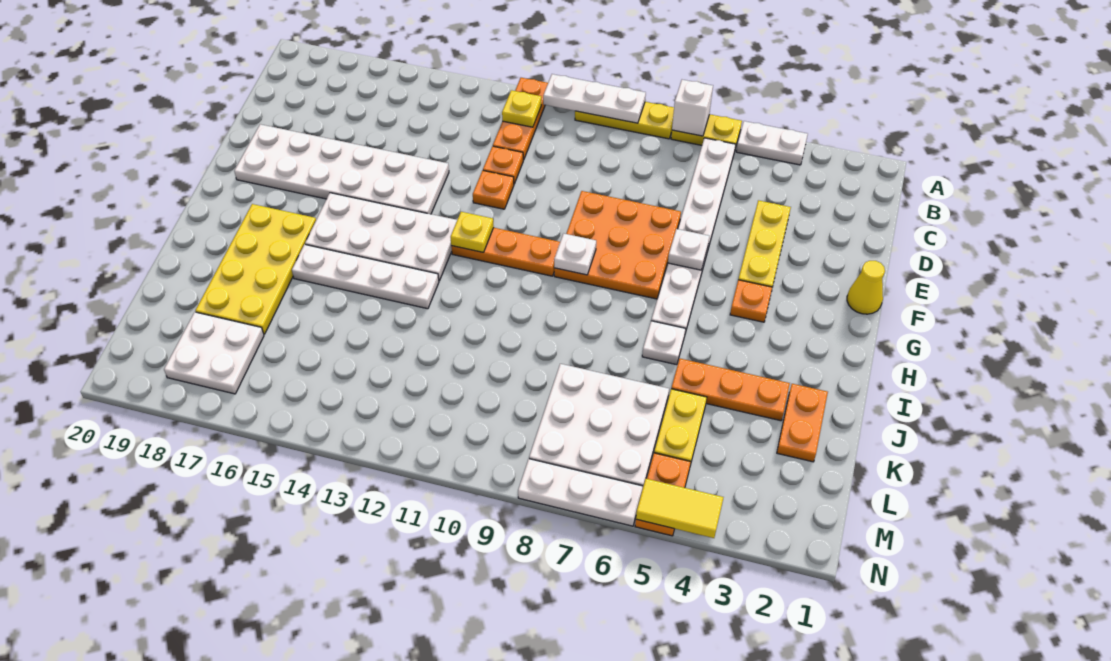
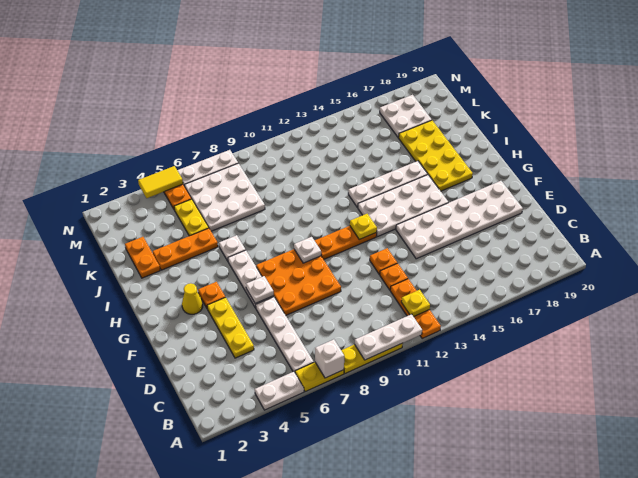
yellow cone F1 level 1 -> yellow cone G3 level 1

